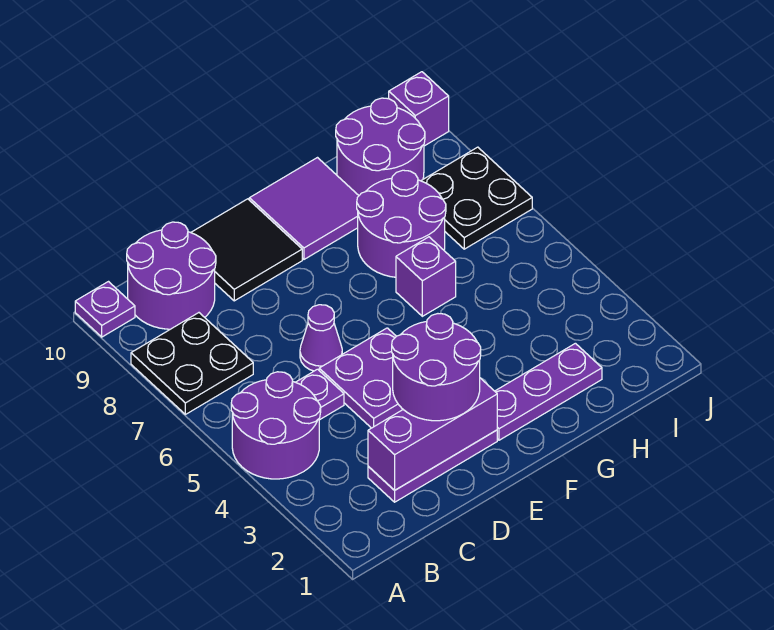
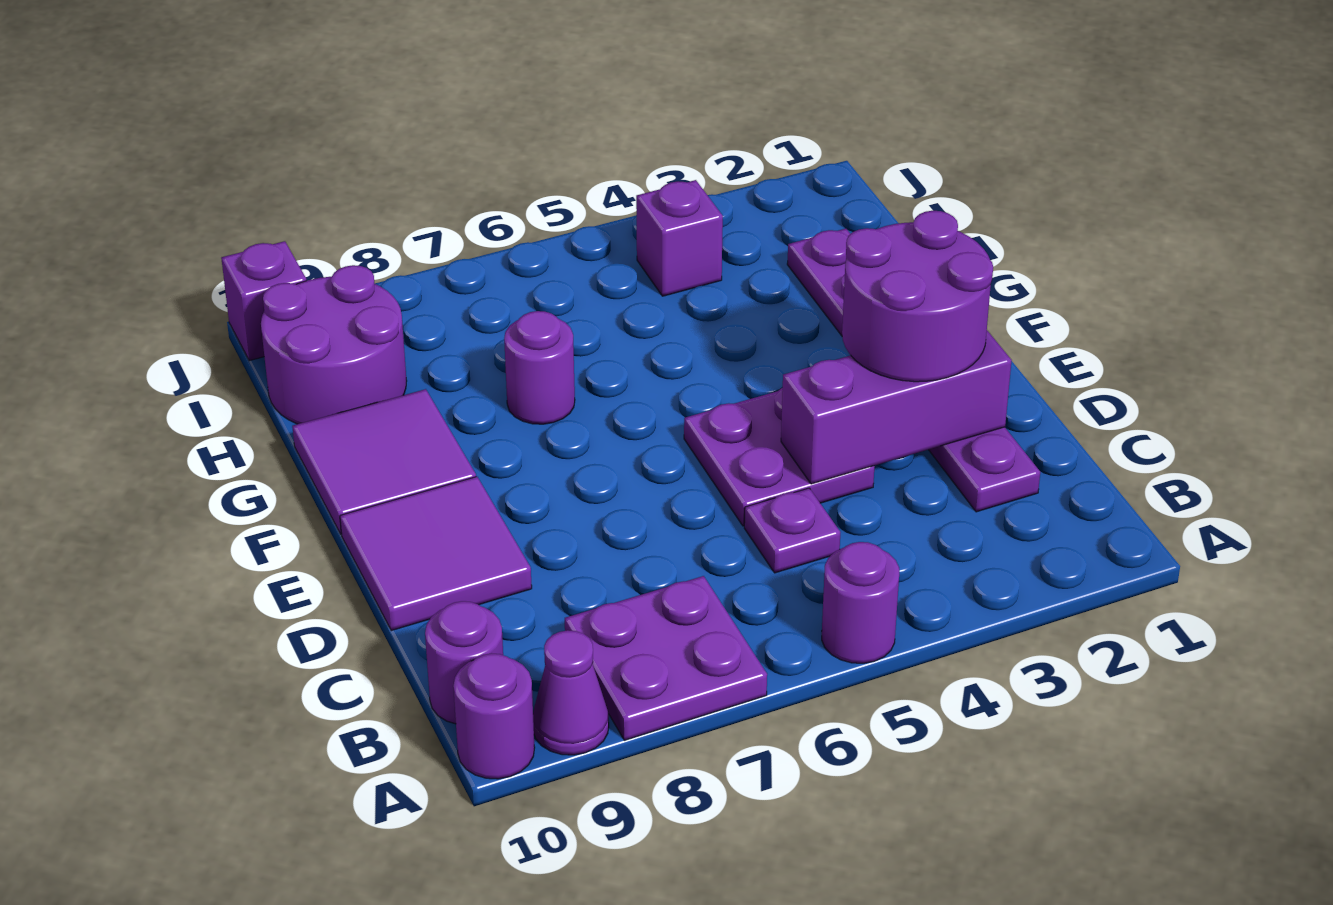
purple round brick A4:B5 level 1 -> purple round brick A5 level 1
black plate A7:B8 level 1 -> purple plate A7:B8 level 1
purple plate A10 level 1 -> purple round brick A10 level 1
purple round brick B9:C10 level 1 -> purple round brick B10 level 1
purple brick C2:E2 level 2 -> purple brick D2:D4 level 2
purple cone D6 level 1 -> purple cone A9 level 1
black tile D9:E10 level 1 -> purple tile D9:E10 level 1
purple brick G6 level 1 -> purple brick I4 level 1
purple round brick G7:H8 level 1 -> purple round brick G7 level 1
black plate I7:J8 level 1 -> none

